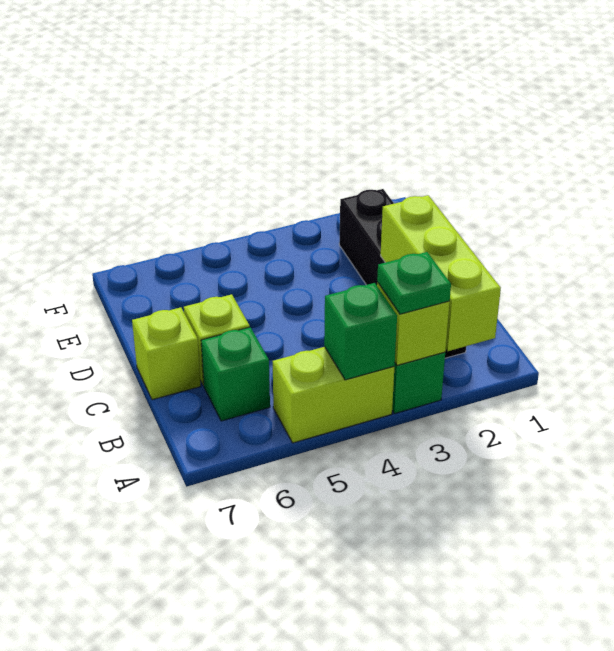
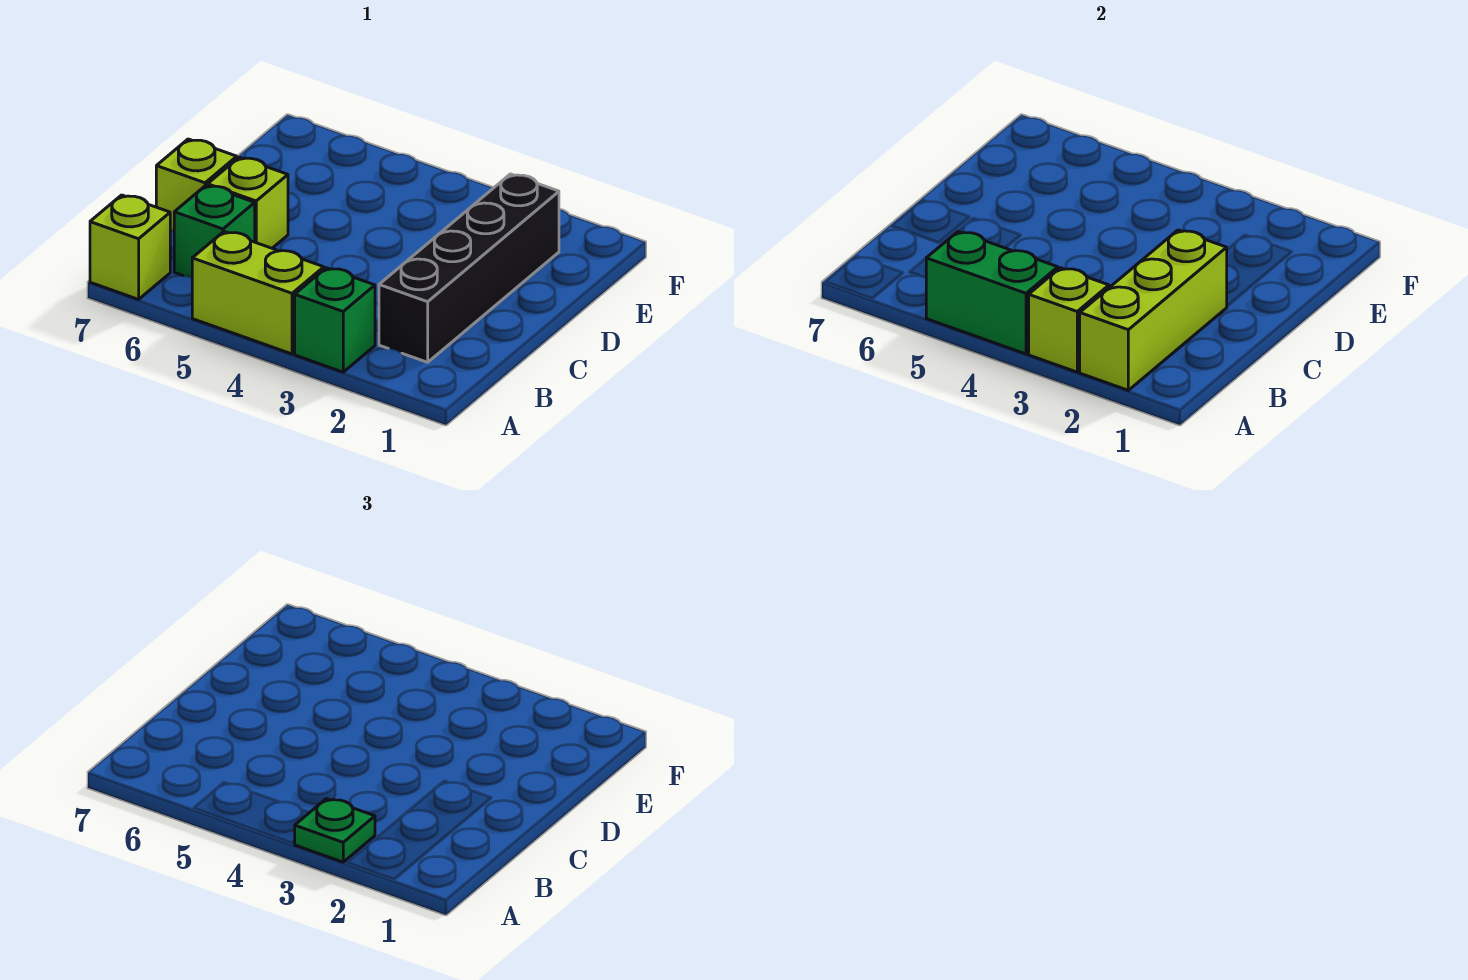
green brick A4 level 2 -> green brick A4:A5 level 2
none -> lime brick A7 level 1

